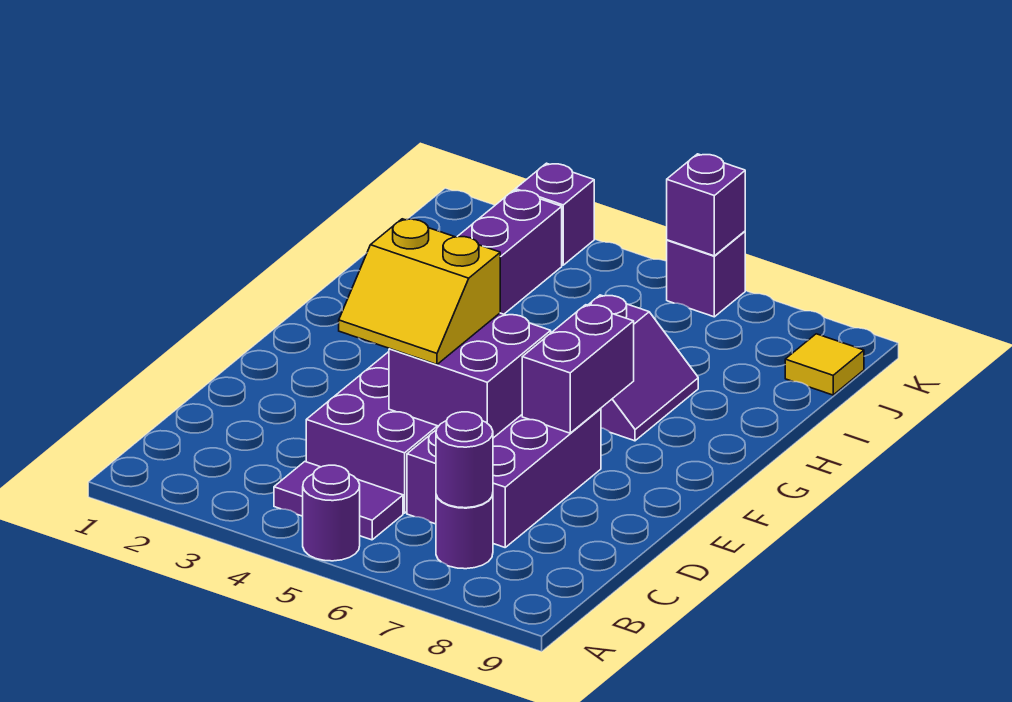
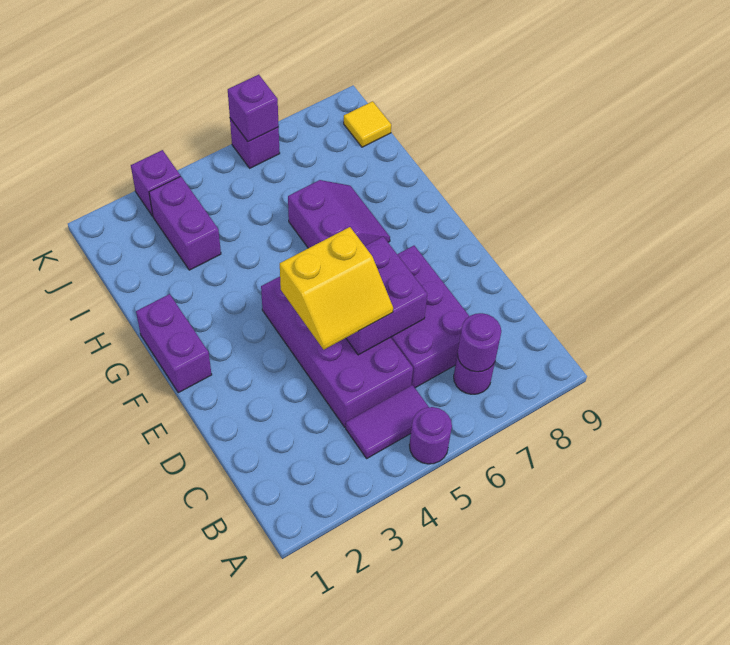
purple brick E7:F7 level 2 -> purple brick F1:G1 level 1

